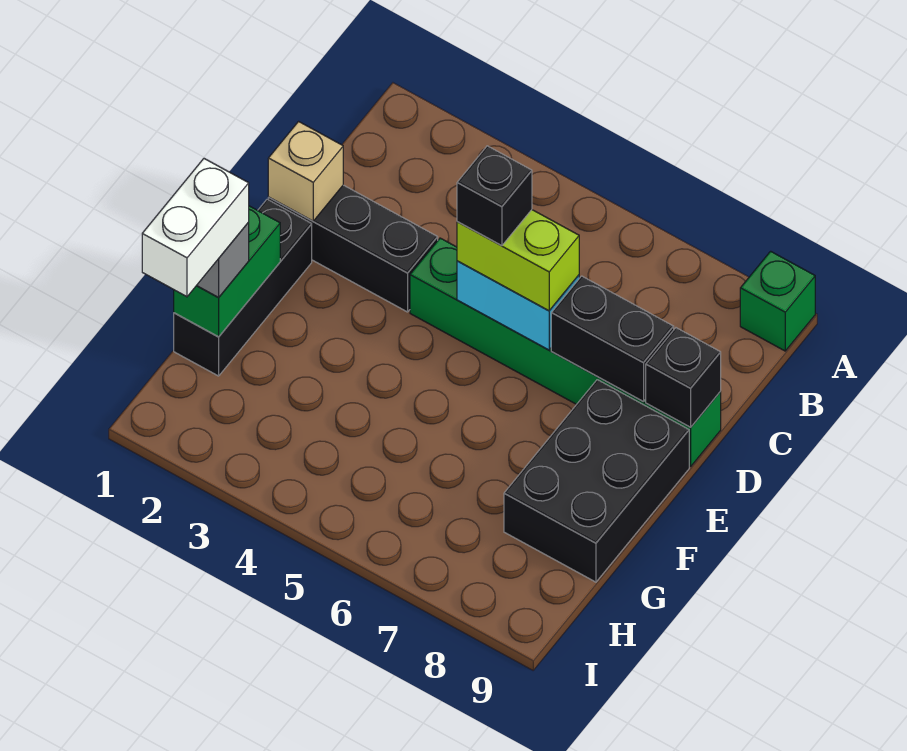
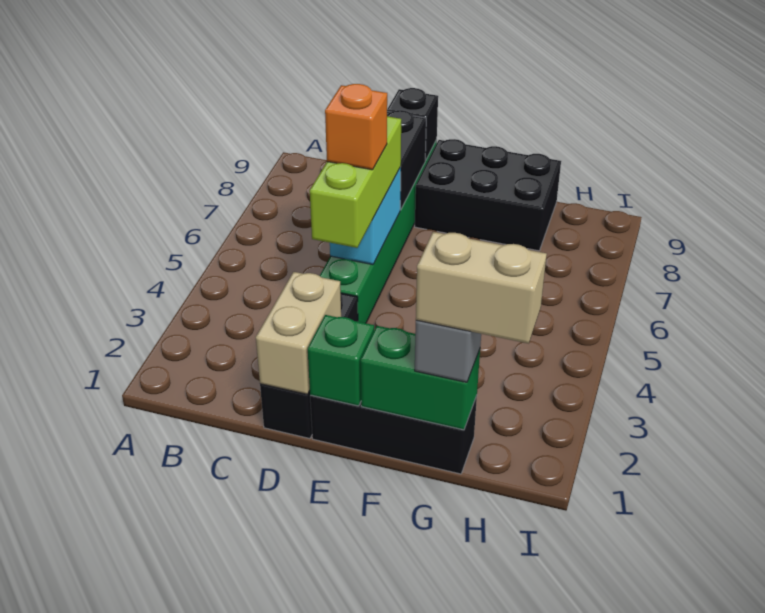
green brick A9 level 1 -> green brick E1 level 2
tan brick D1 level 2 -> tan brick D1:D2 level 2
lime brick D5:D6 level 3 -> lime brick D4:D6 level 3
black brick D5 level 4 -> orange brick D5 level 4
white brick G1:H1 level 4 -> tan brick G1:H1 level 4

